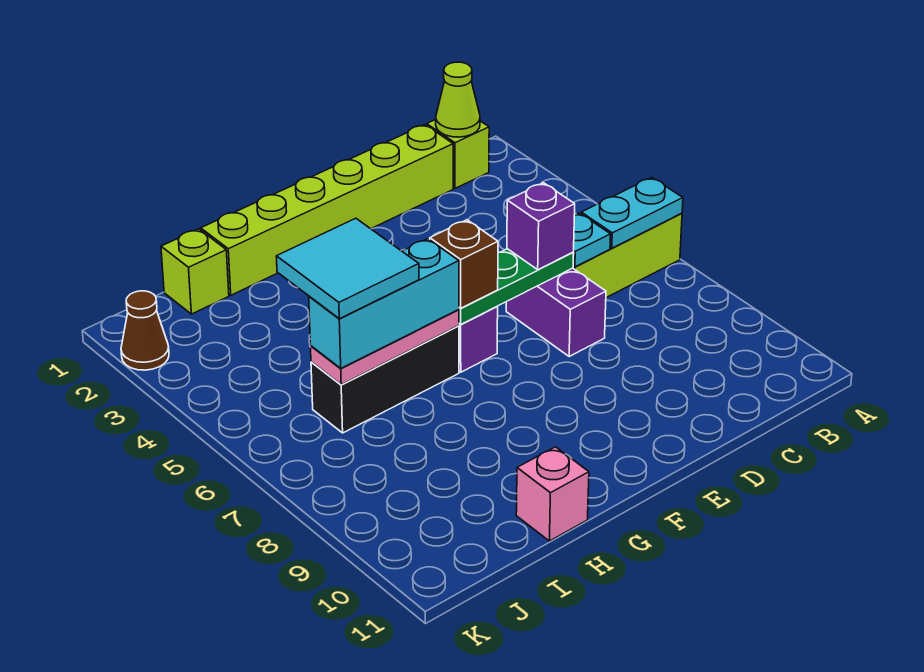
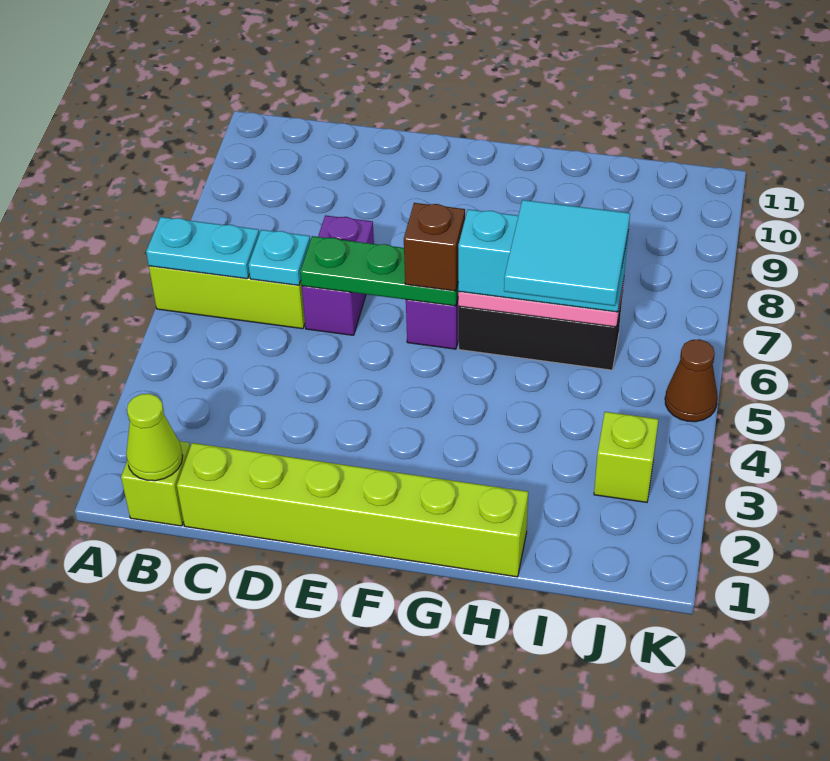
purple brick D6 level 3 -> none
pink brick H11 level 1 -> none
lime brick I1 level 1 -> lime brick J3 level 1
brown cone K2 level 1 -> brown cone K5 level 1

